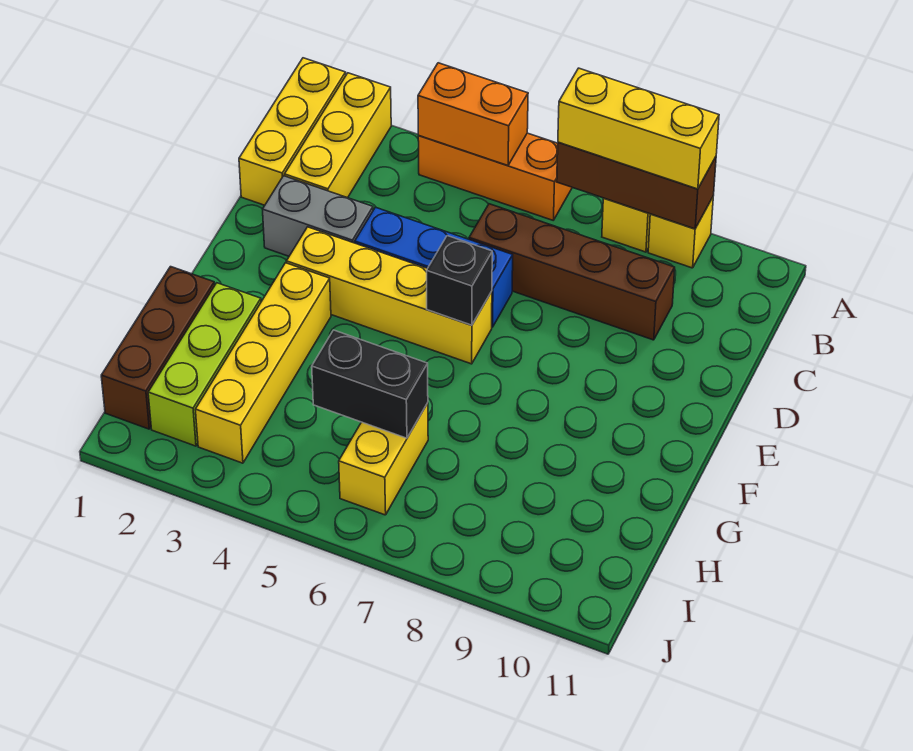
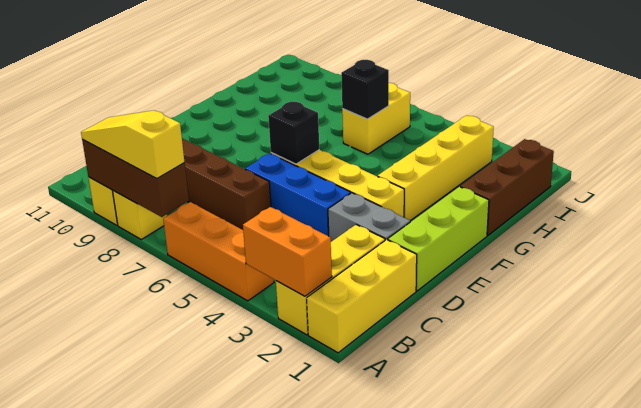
orange brick A4:A5 level 2 -> orange brick A2:A3 level 2
yellow brick A7:A9 level 3 -> yellow slope A7:A9 level 3 top 7
lime brick G2:I2 level 1 -> lime brick D1:F1 level 1
black brick H5:H6 level 2 -> black brick H6 level 2

